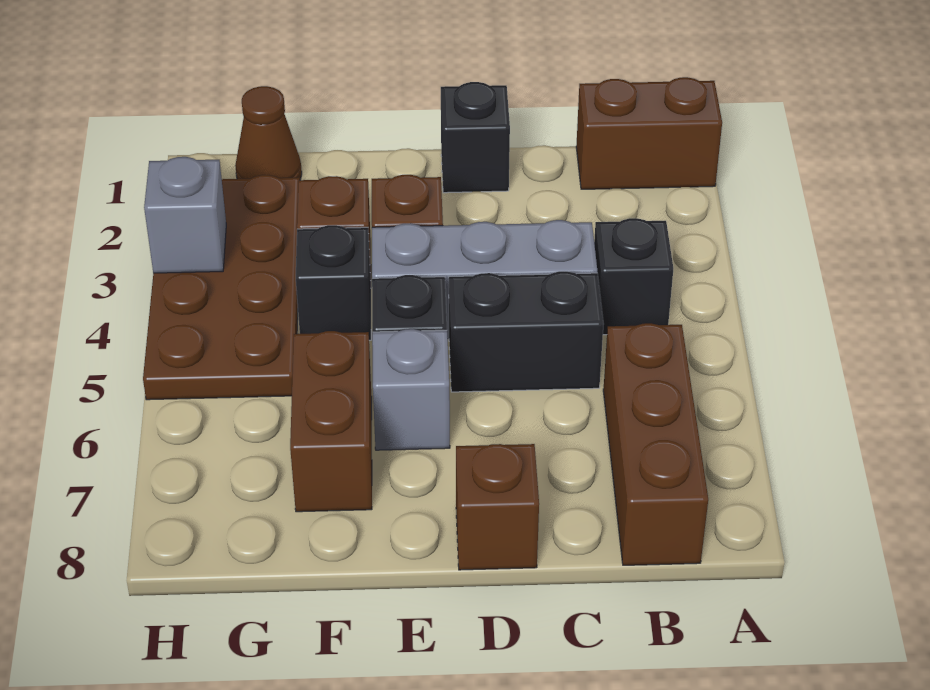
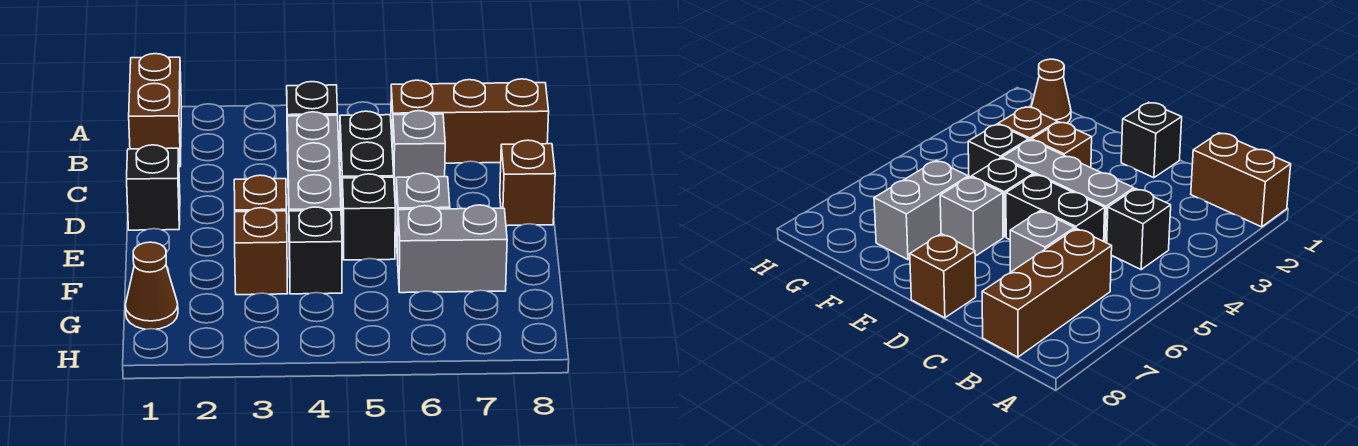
brown brick F6:F7 level 1 -> grey brick F6:F7 level 1
brown plate G2:H5 level 1 -> none
grey brick H3 level 2 -> grey brick C6 level 1

